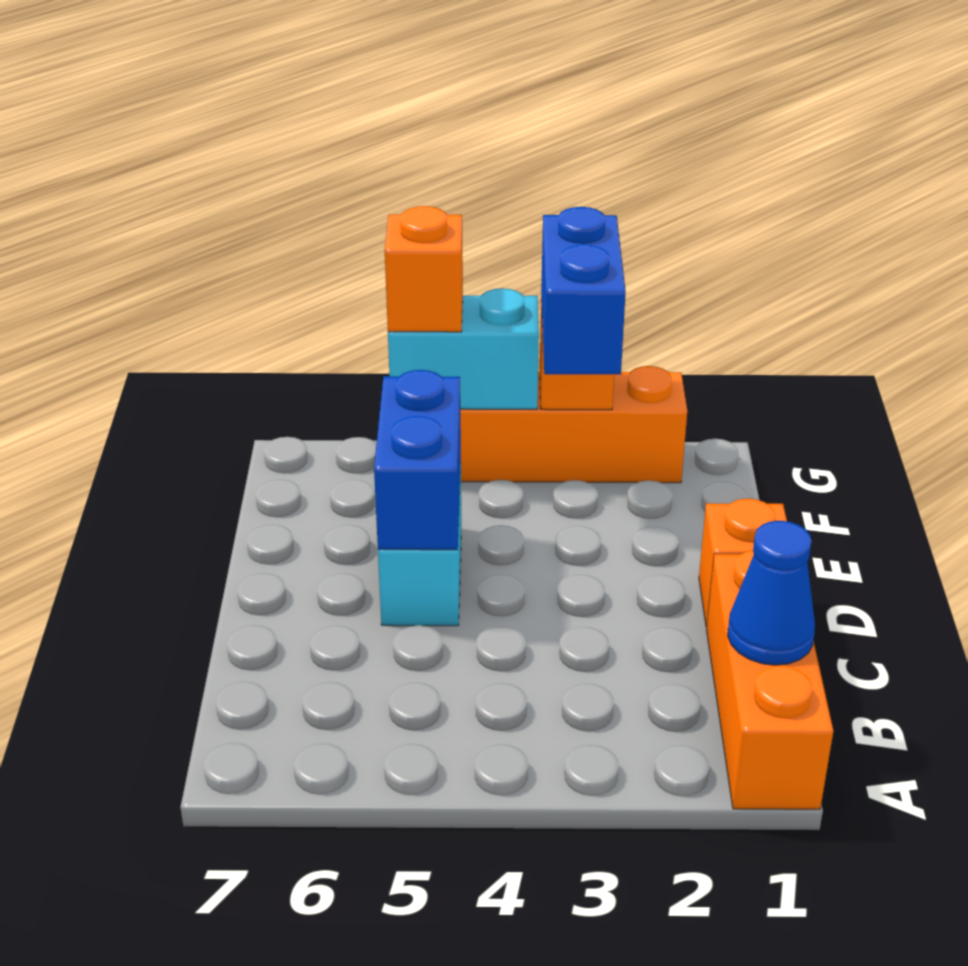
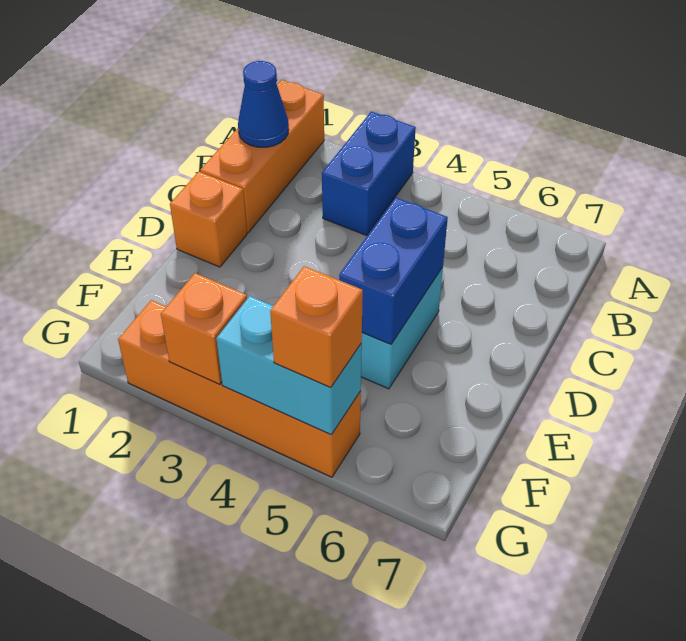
blue brick F3:G3 level 3 -> blue brick A3:B3 level 1

